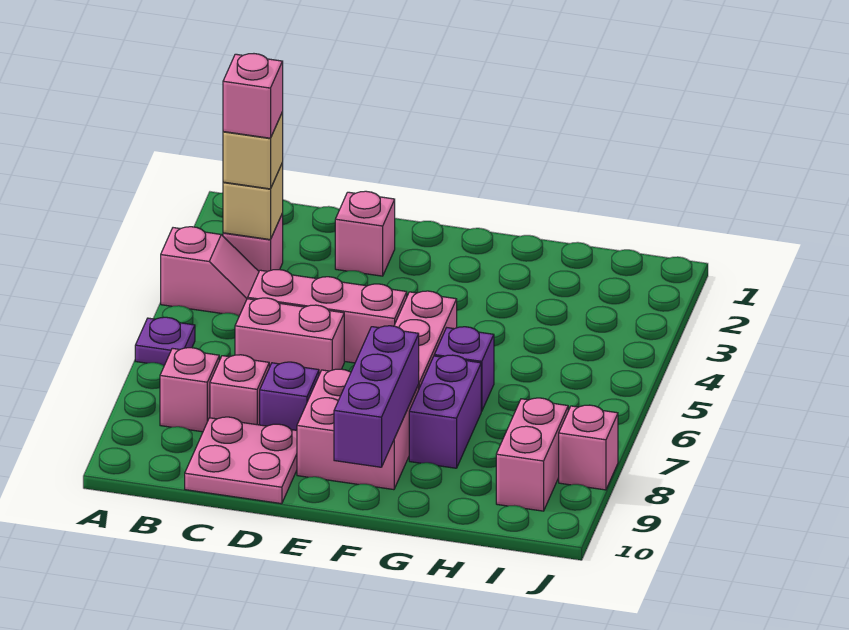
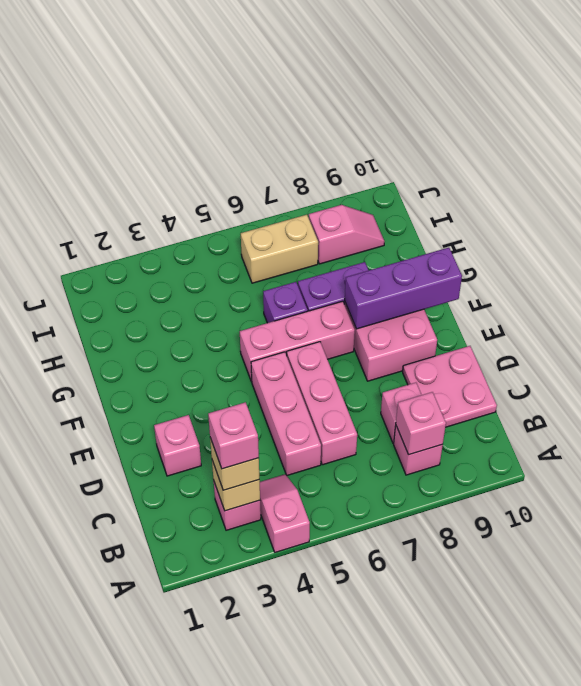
purple plate A6 level 1 -> none
pink brick C6:D6 level 1 -> pink brick C6:E6 level 1
purple brick D8 level 1 -> none
none -> tan brick I6:I7 level 1
pink brick I8:I9 level 1 -> pink slope I8:I9 level 1 top 8
pink brick J8 level 1 -> pink brick B8 level 2

